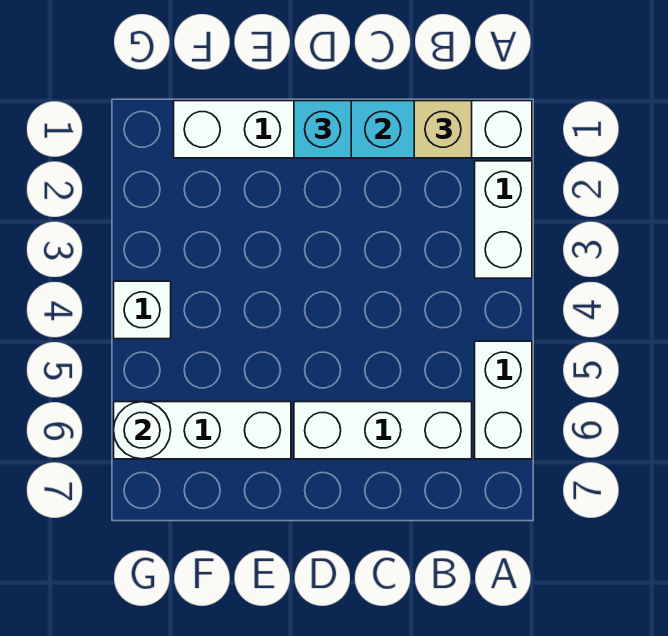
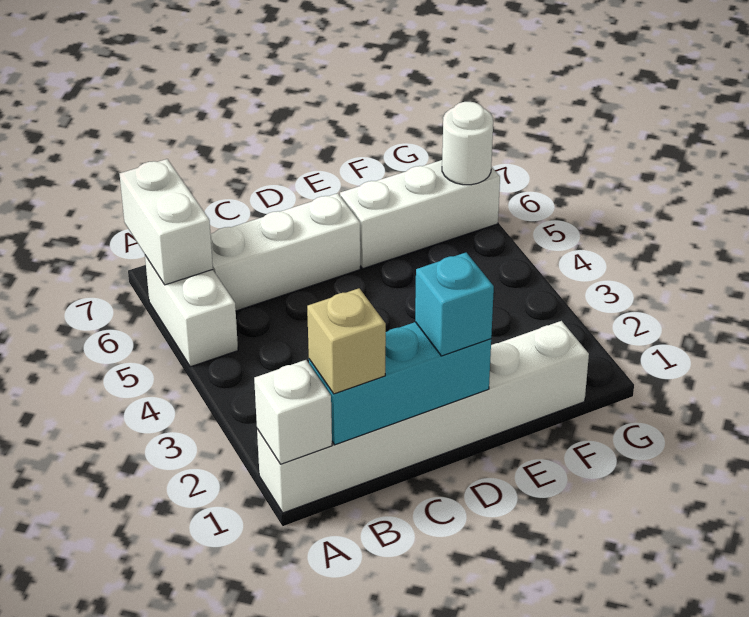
white brick A2:A3 level 1 -> white brick A6:A7 level 2
white brick G4 level 1 -> white brick A1 level 2

